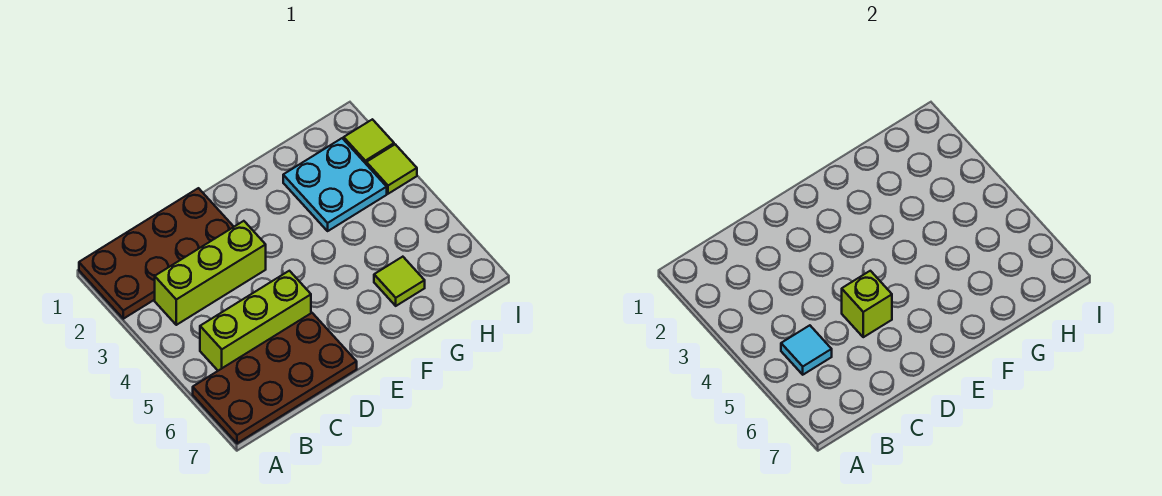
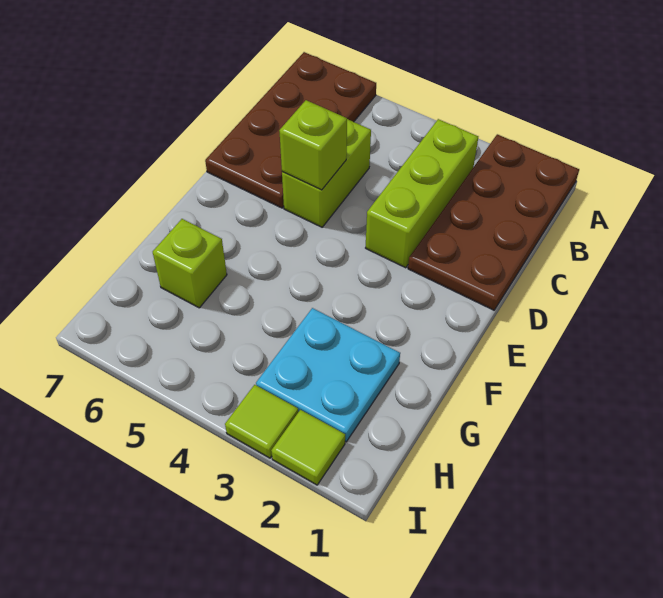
lime brick B5:D5 level 1 -> lime brick C5:D5 level 1
cyan tile B5 level 2 -> none
lime tile G6 level 1 -> lime brick G6 level 1

